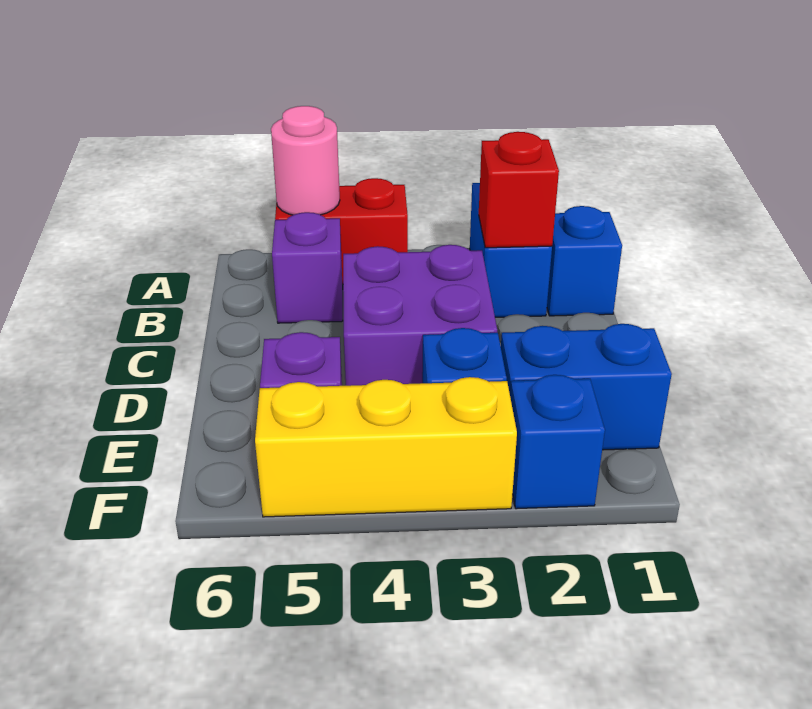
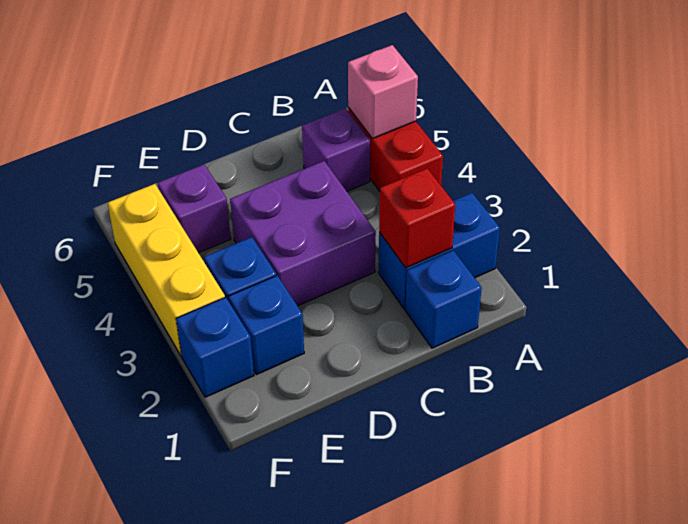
pink round brick A5 level 2 -> pink brick A5 level 2
blue brick E1:E2 level 1 -> blue brick E2 level 1

